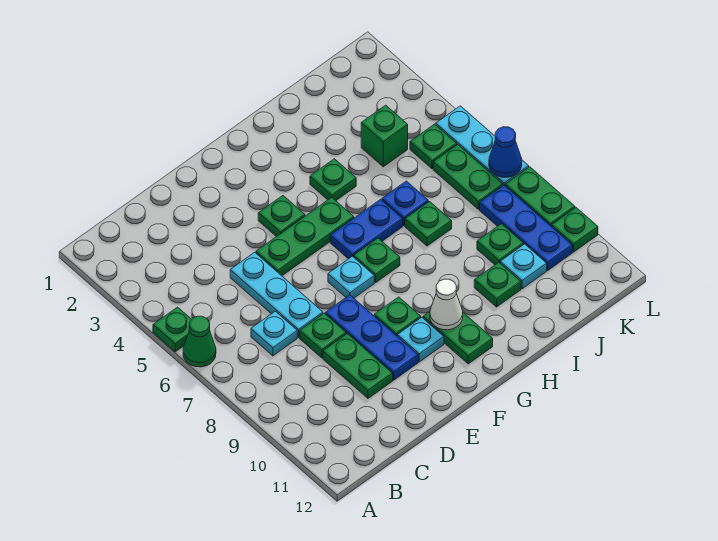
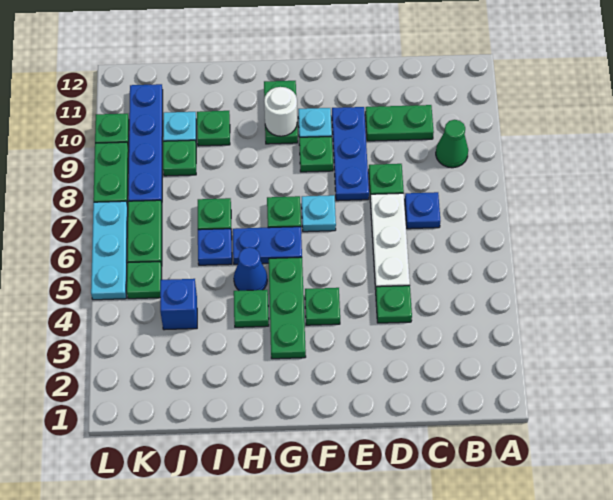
green plate A5 level 1 -> green plate D4 level 1
green cone A6 level 1 -> green cone B9 level 1
cyan plate C7 level 1 -> blue plate C7 level 1
cyan plate D5:D7 level 1 -> white plate D5:D7 level 1
green plate D9:D10 level 1 -> green plate C10:D10 level 1
green plate E5:G5 level 1 -> green plate G3:G5 level 1
white cone G10 level 2 -> white round brick G10 level 2
green brick J4 level 1 -> blue brick J4 level 1
blue plate K8:K10 level 1 -> blue plate K8:K11 level 1
blue cone L7 level 2 -> blue cone H5 level 1

